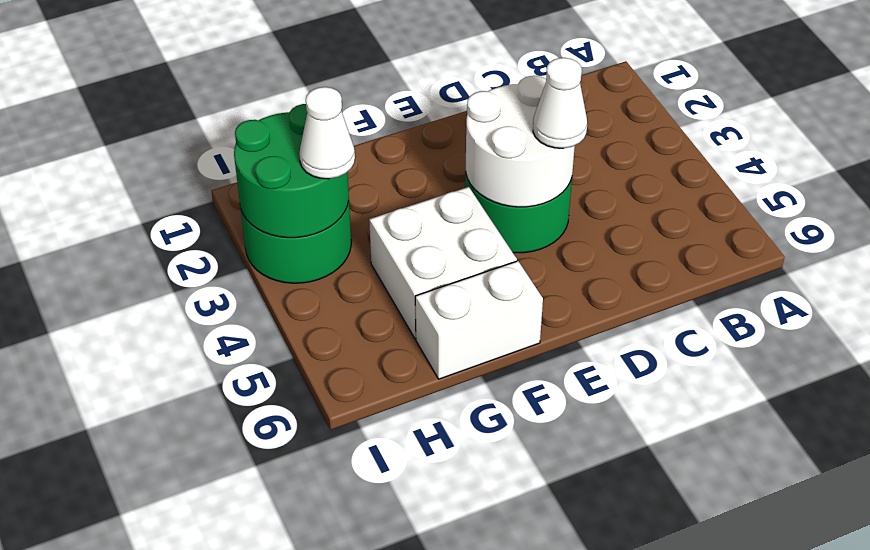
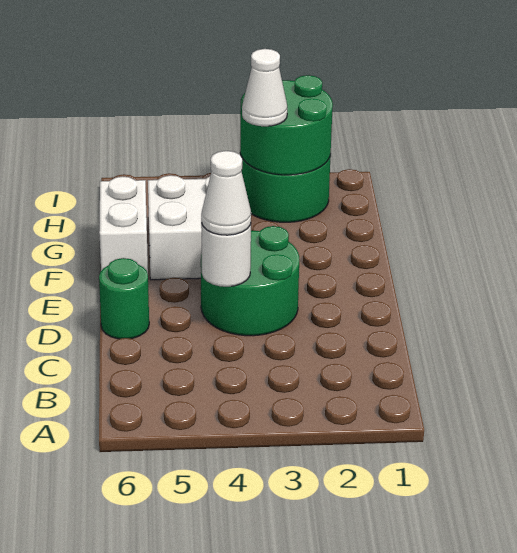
white round brick D3:E4 level 2 -> white round brick D4 level 2
none -> green round brick D6 level 1

